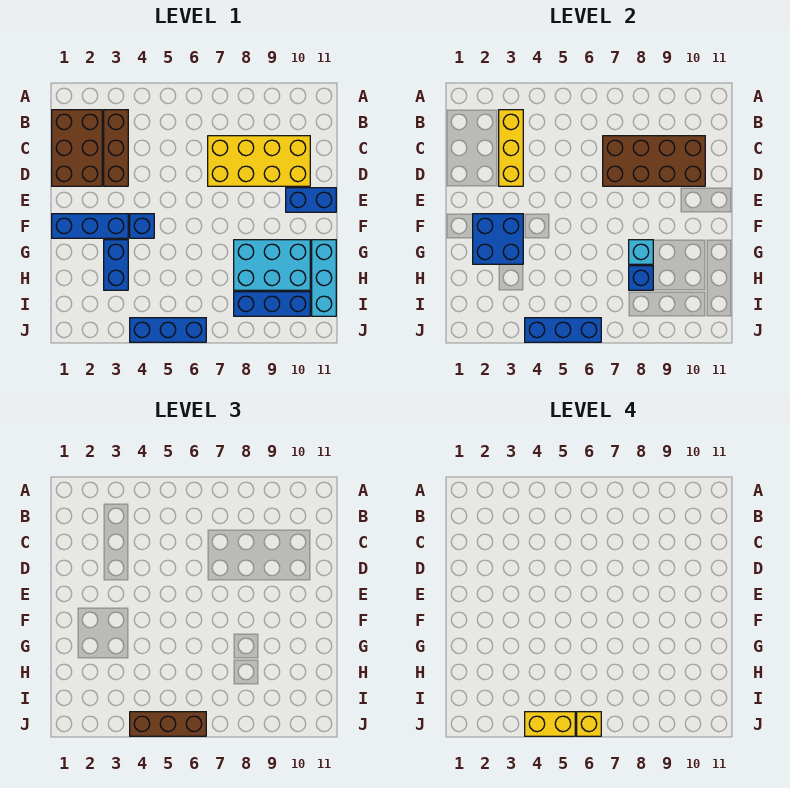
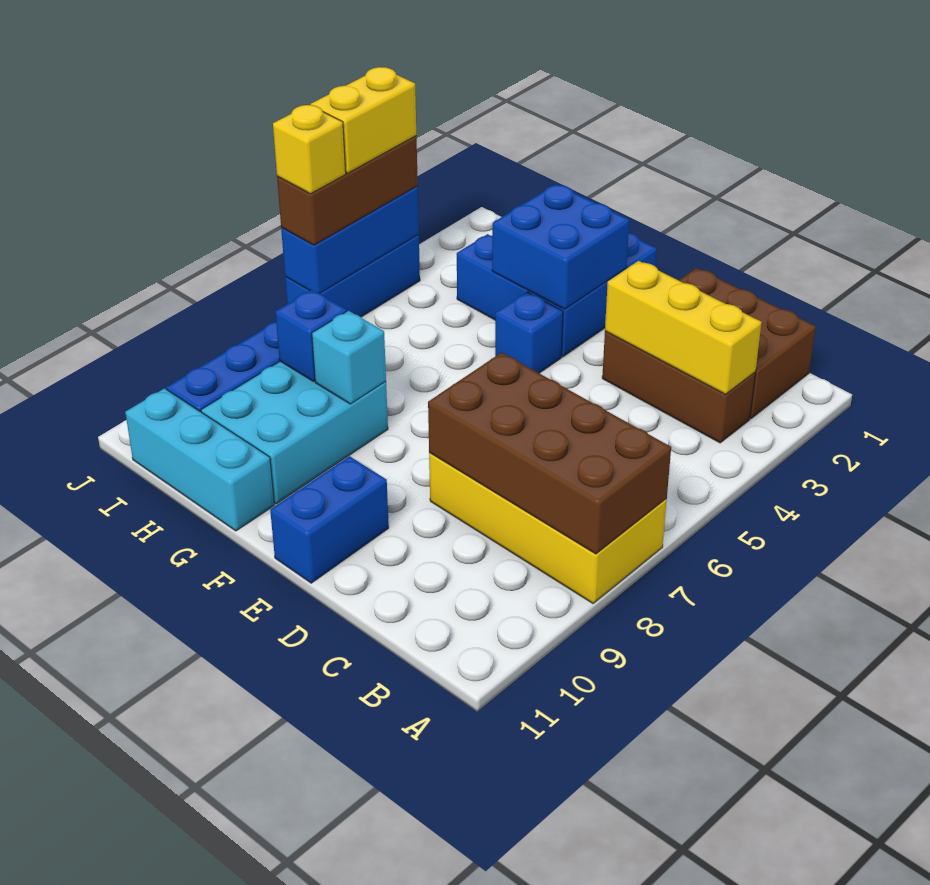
yellow brick C7:D10 level 1 -> yellow brick A7:D8 level 1
brown brick C7:D10 level 2 -> brown brick A7:D8 level 2

